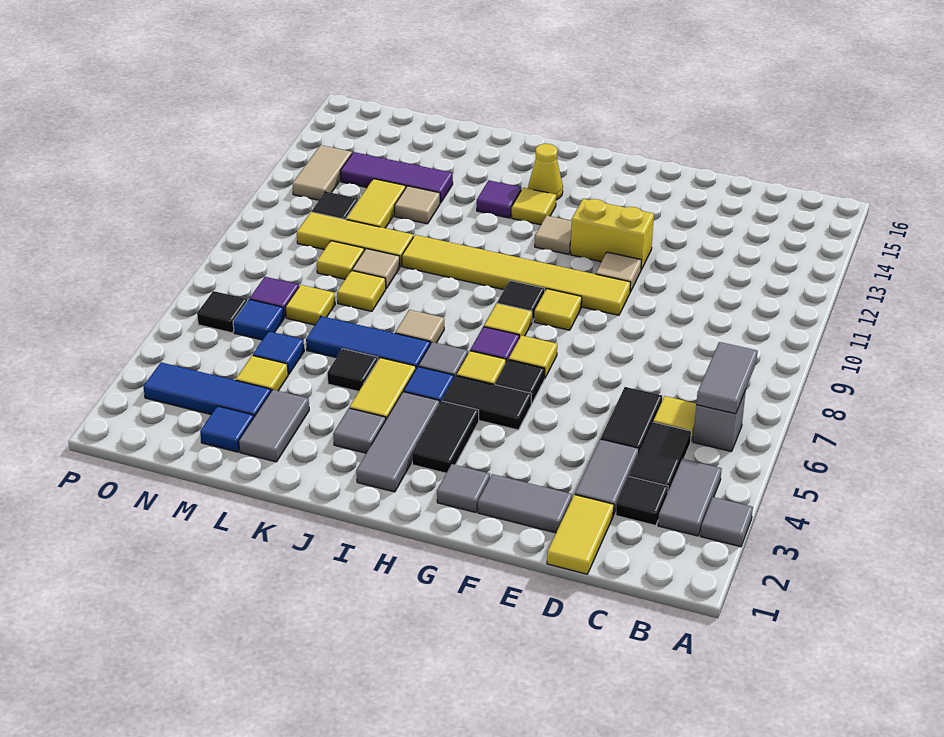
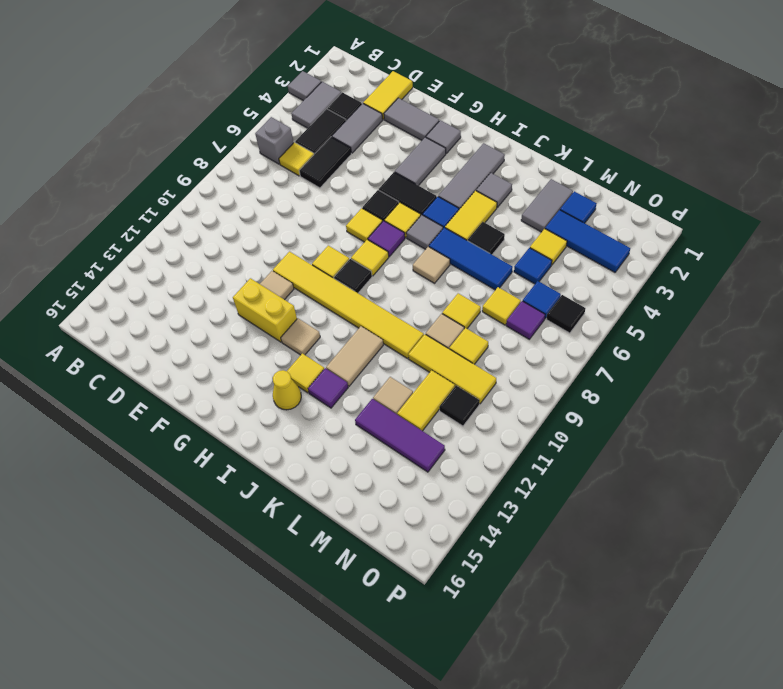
grey tile B6:B7 level 2 -> grey tile G3:G4 level 1
black tile H3:H4 level 1 -> none
tan tile O12:O13 level 1 -> tan tile J11:J12 level 1

